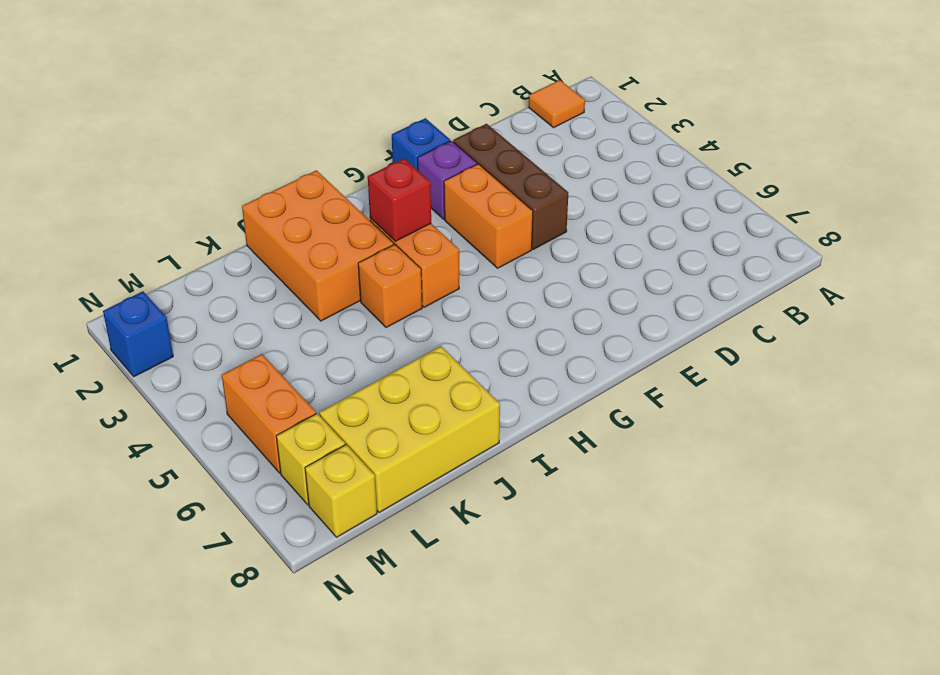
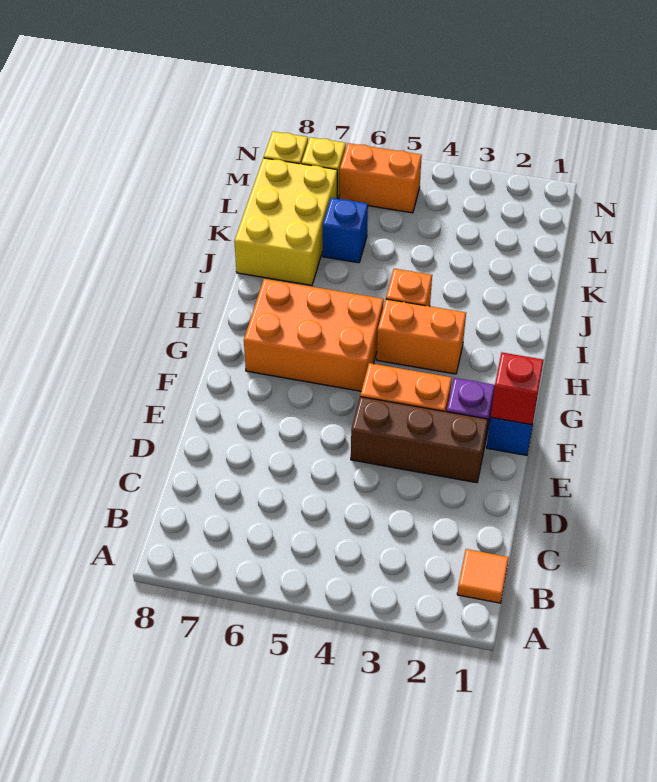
red brick H3 level 2 -> red brick F1 level 2
orange brick I1:J3 level 1 -> orange brick G5:H7 level 1
blue brick N2 level 1 -> blue brick K6 level 1

